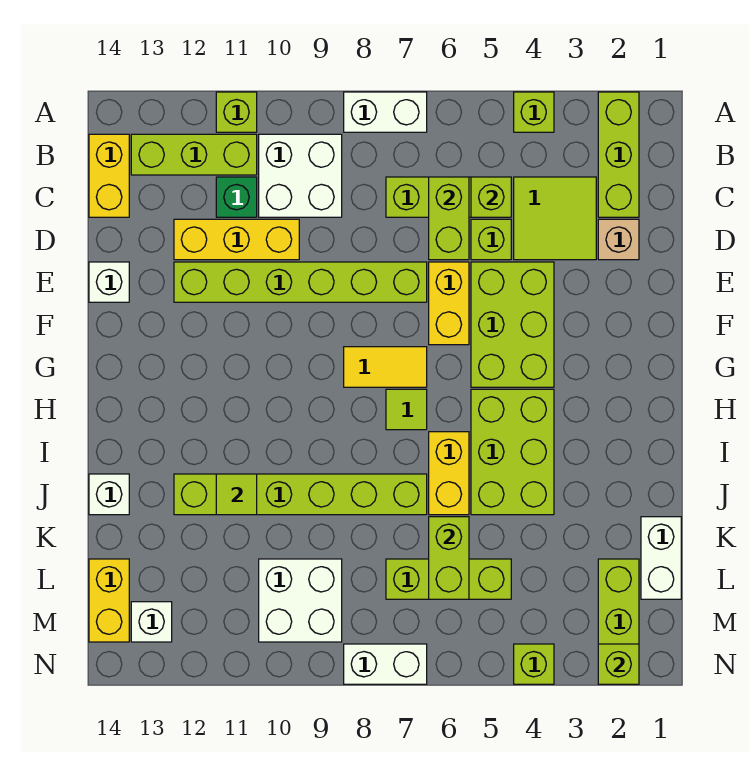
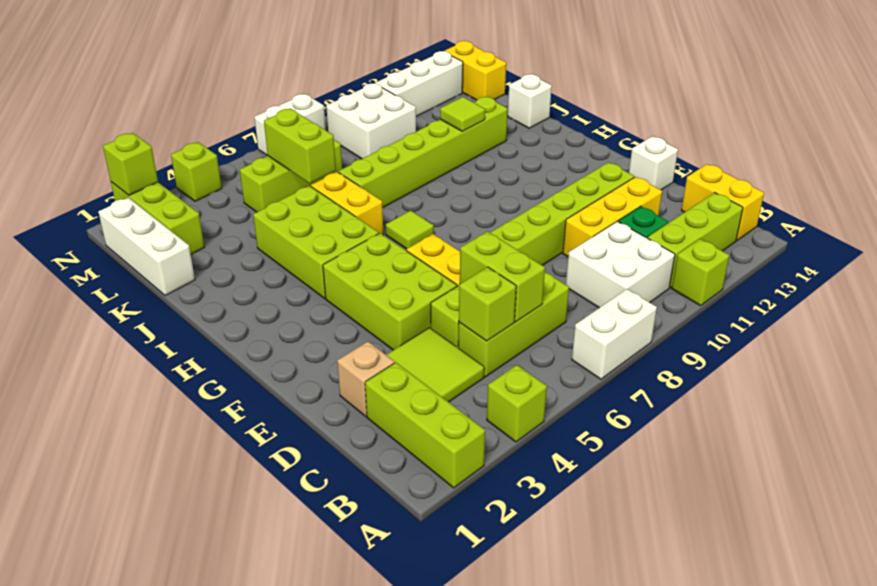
yellow tile G7:G8 level 1 -> none
white brick K1:L1 level 1 -> white brick K1:M1 level 1
white brick M13 level 1 -> white brick M11:M13 level 1

